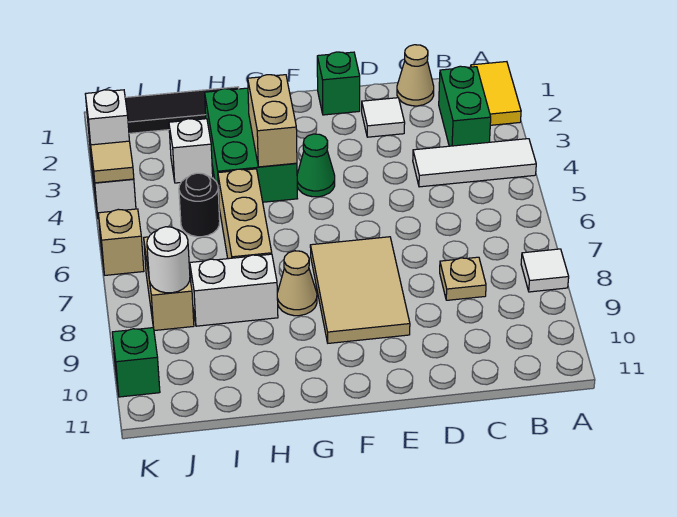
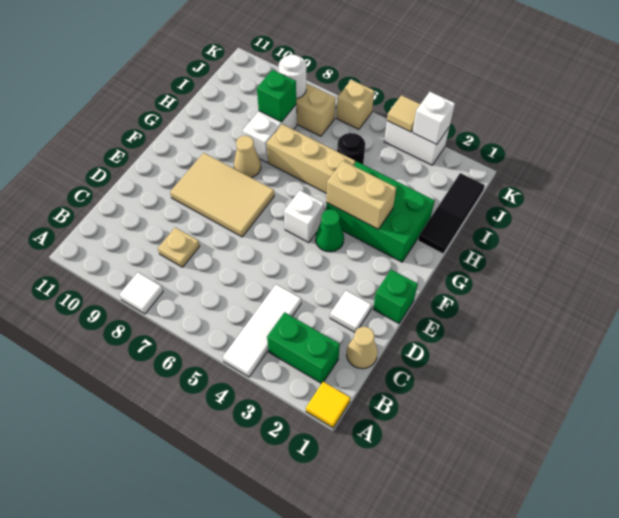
yellow tile A1:A2 level 1 -> yellow tile A1 level 1
white brick I3 level 1 -> white brick F5 level 1
green brick K10 level 1 -> green brick I8 level 2

